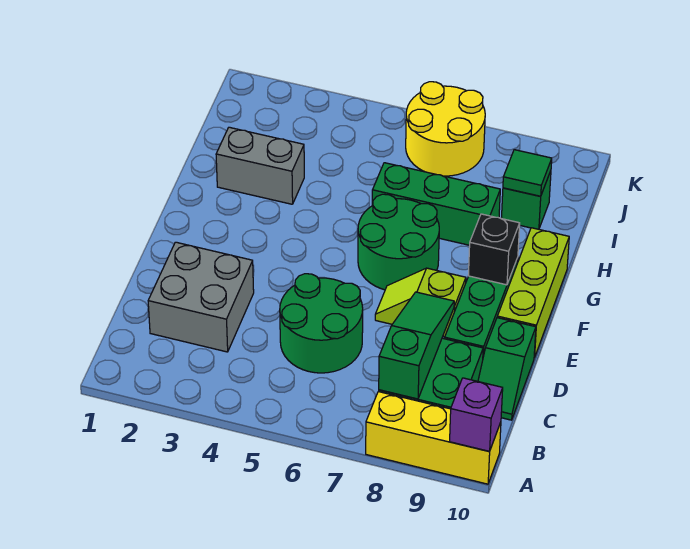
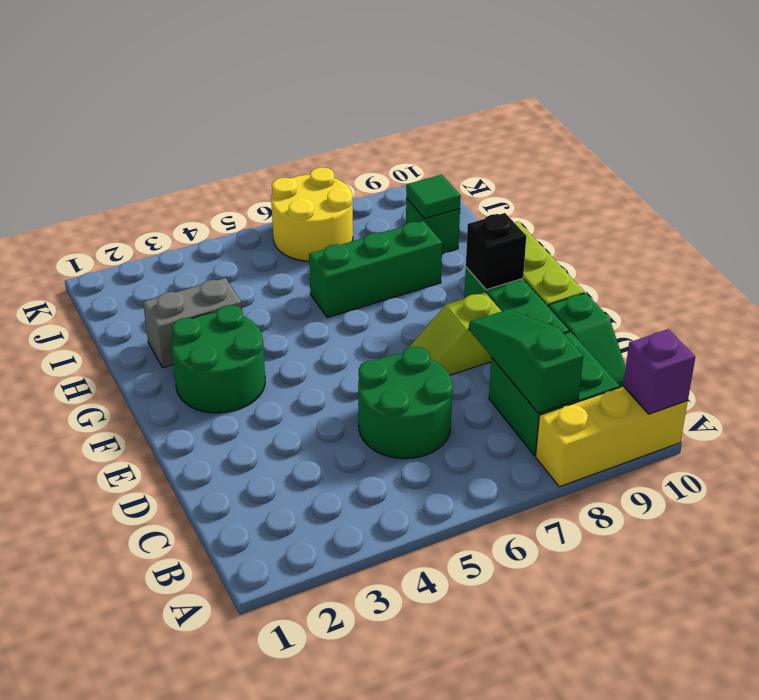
grey brick C2:D3 level 1 -> none
green round brick F6:G7 level 1 -> green round brick F2:G3 level 1

